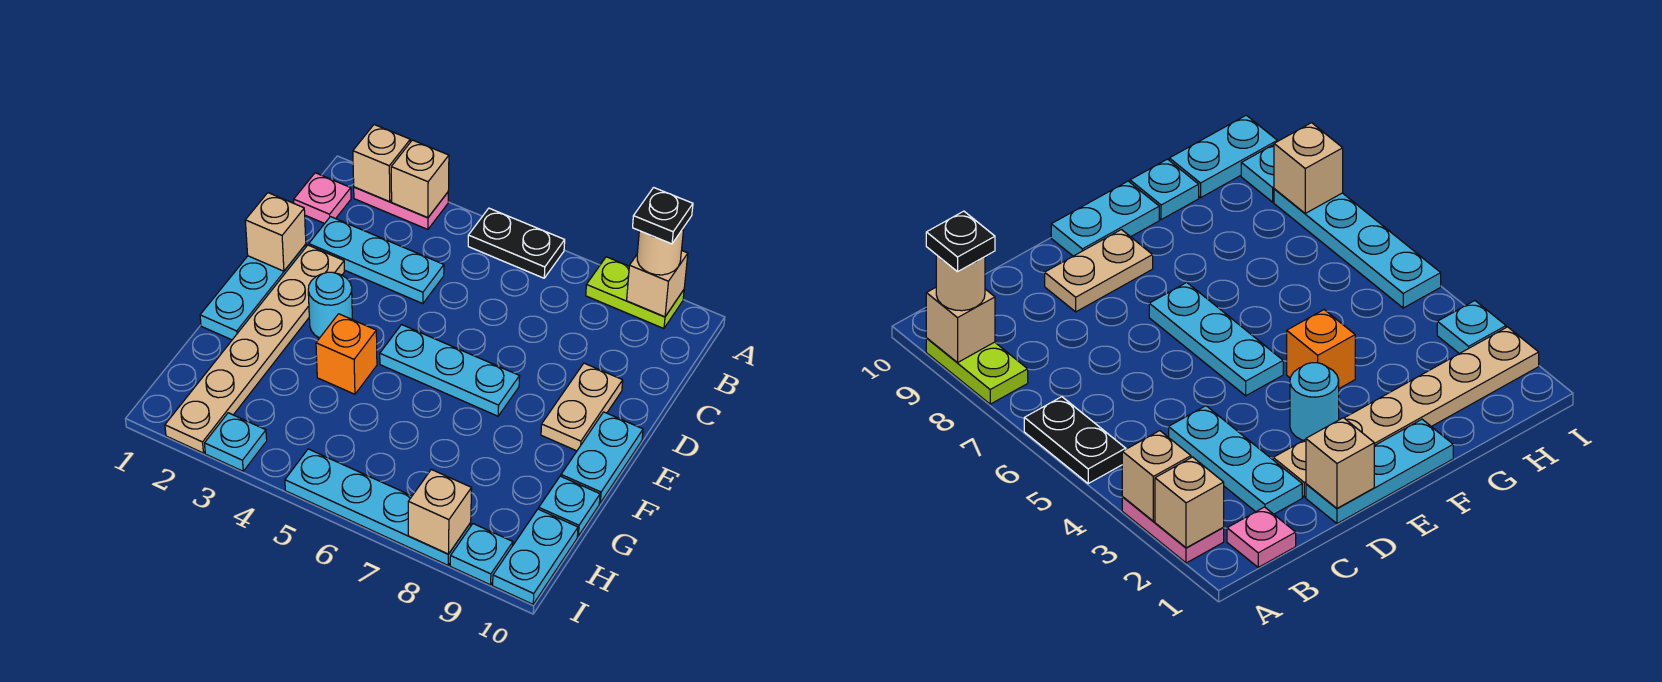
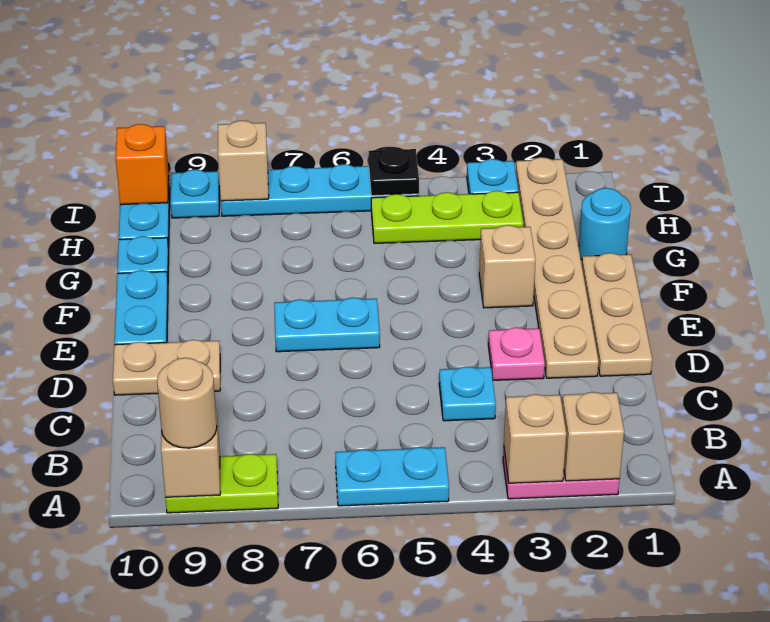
black plate A5:A6 level 1 -> cyan plate A5:A6 level 1
black plate A9 level 4 -> black plate I5 level 2
pink plate B1 level 1 -> pink plate D3 level 1
cyan plate C2:C4 level 1 -> cyan plate C4 level 1
cyan plate D1:F1 level 1 -> tan plate D1:F1 level 1
tan brick D1 level 2 -> tan brick F3 level 1
tan plate D9:E9 level 1 -> tan plate D9:D10 level 1
cyan round brick E3 level 1 -> cyan round brick G1 level 1
cyan plate E5:E7 level 1 -> cyan plate E6:E7 level 1
orange brick F4 level 1 -> orange brick I10 level 2
none -> lime plate H3:H5 level 1

